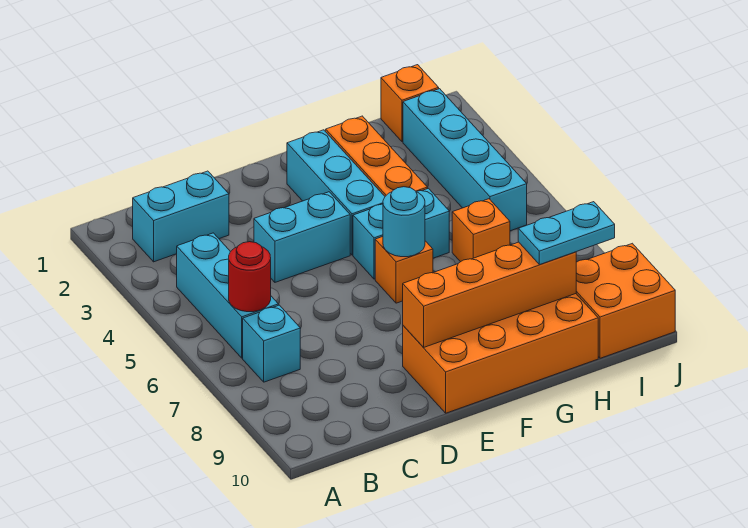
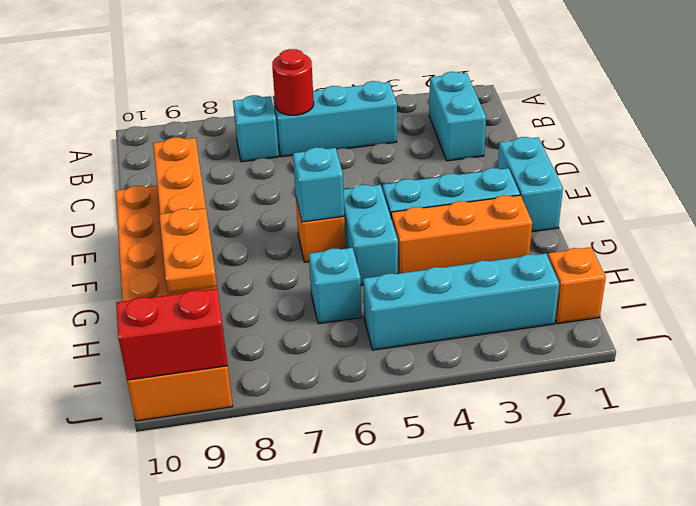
cyan brick D4:E4 level 1 -> cyan brick E1:F1 level 1
cyan round brick F6 level 2 -> cyan brick F6 level 2
orange brick H6 level 1 -> cyan brick H6 level 1
cyan plate H9:I9 level 3 -> orange plate H9:I9 level 3
none -> red brick J9:J10 level 2

